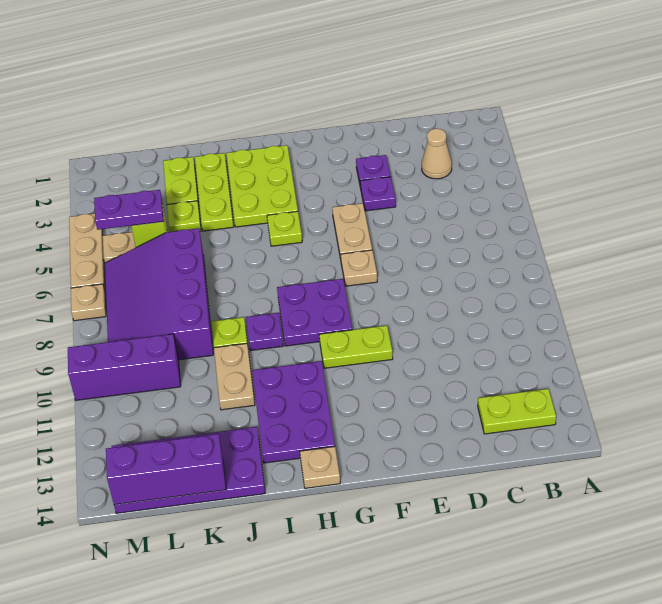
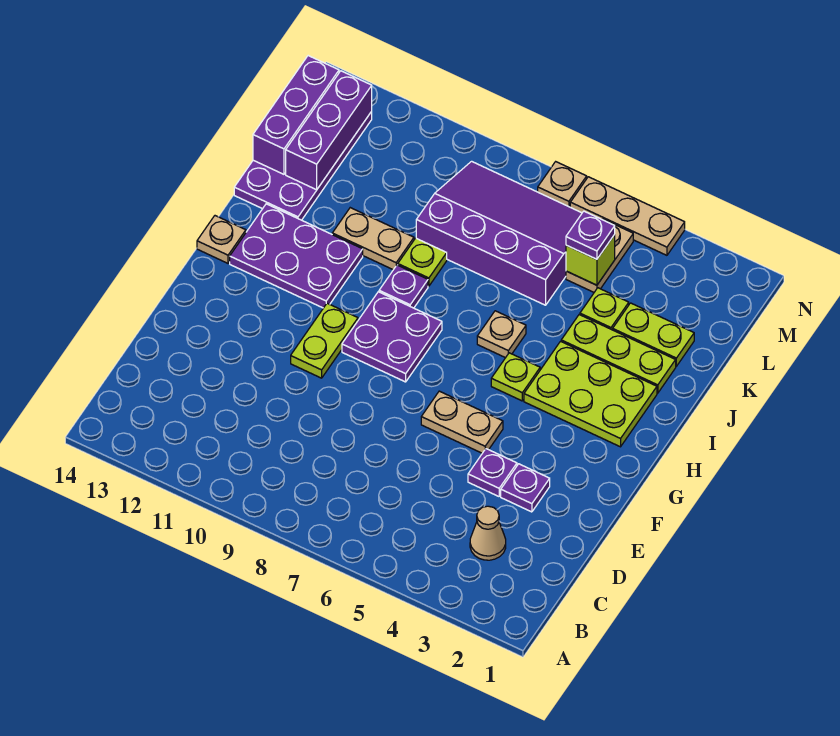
lime plate B13:C13 level 1 -> none
tan plate F7 level 1 -> tan plate I6 level 1
purple plate L5:M5 level 3 -> purple plate L5 level 3
purple brick L10:N10 level 1 -> purple brick K13:M13 level 2

